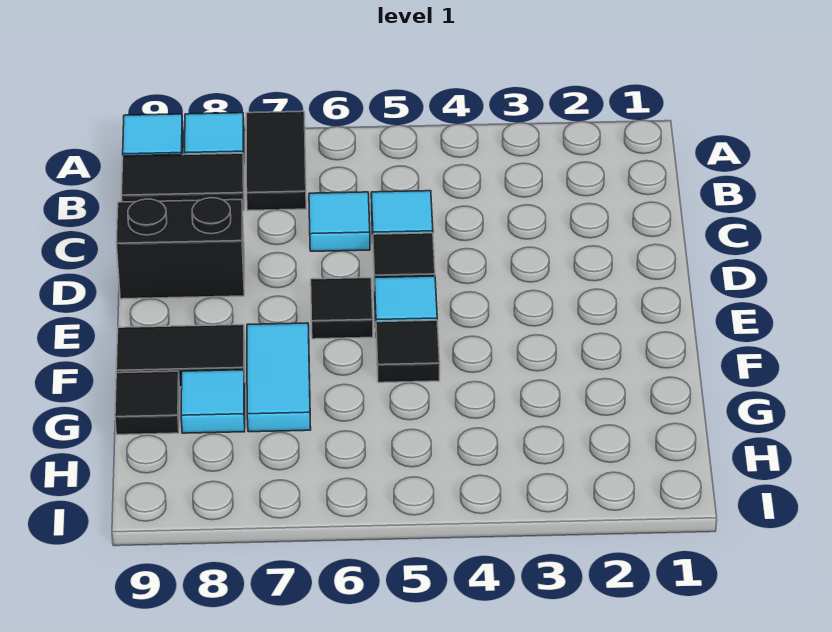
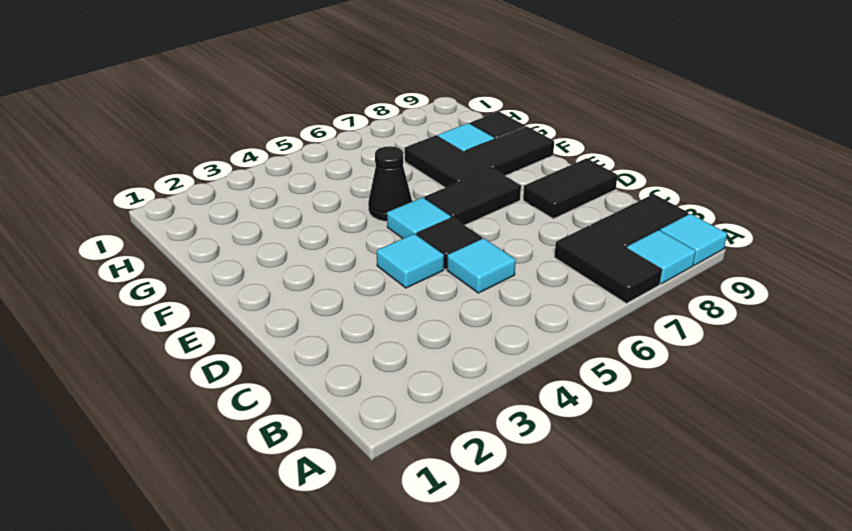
cyan tile C6 level 1 -> cyan tile D4 level 1
black brick D8:D9 level 1 -> black tile D8:D9 level 1
black tile E6 level 1 -> black tile E6:E7 level 1
black tile F5 level 1 -> black cone F5 level 1
cyan tile F7:G7 level 1 -> black tile F7:G7 level 1

